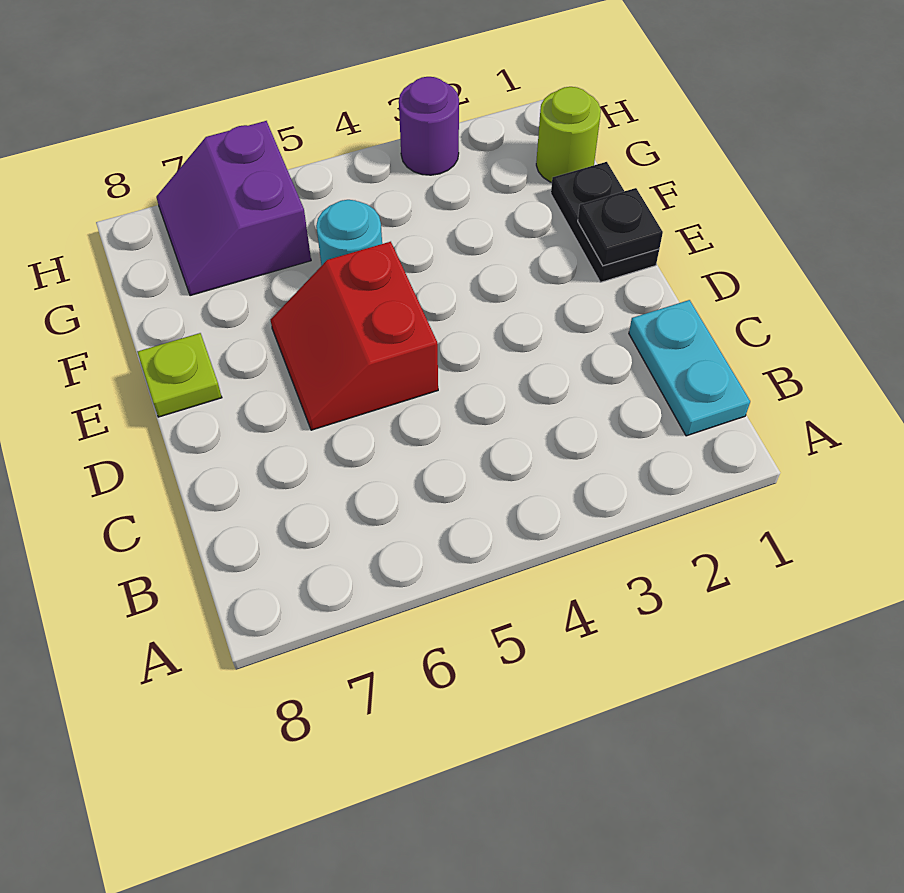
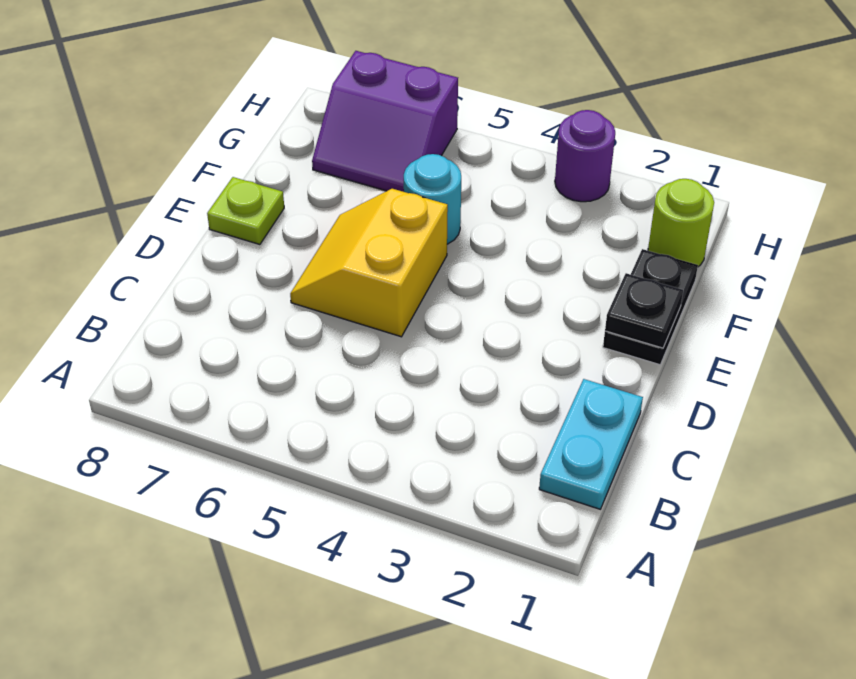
red slope D5:E6 level 1 top 5 -> yellow slope D5:E6 level 1 top 5
purple slope G6:H7 level 1 top 6 -> purple slope G6:H7 level 1 top H

